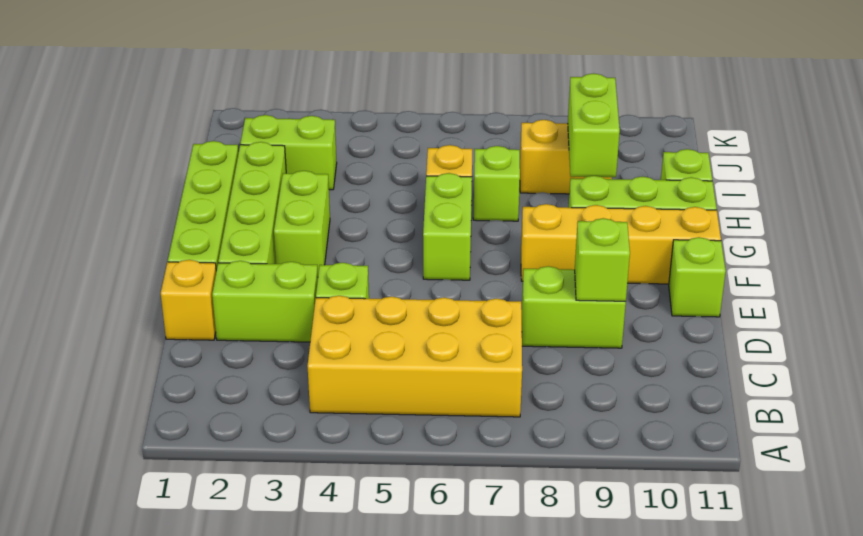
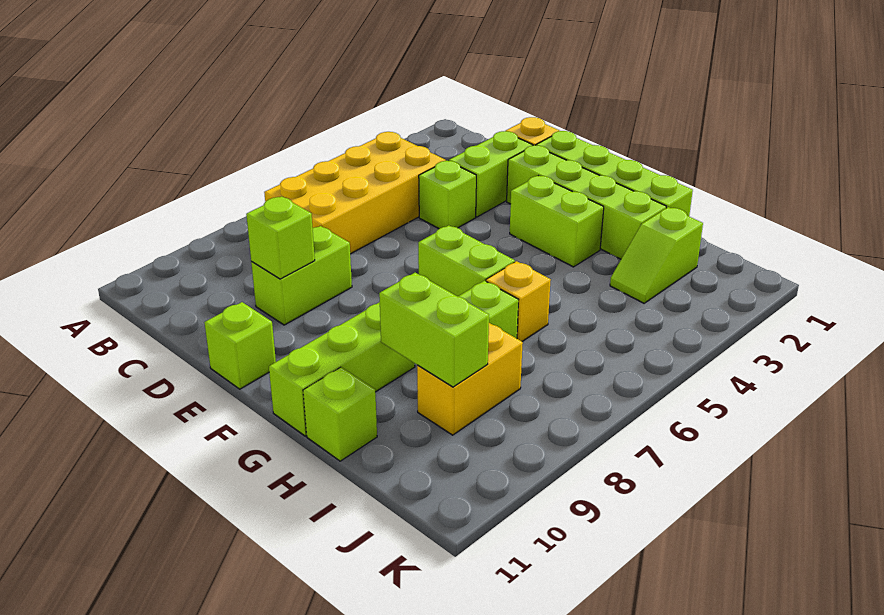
yellow brick F8:F11 level 1 -> none
lime brick I2:I3 level 1 -> lime slope I2:I3 level 1 top 2

